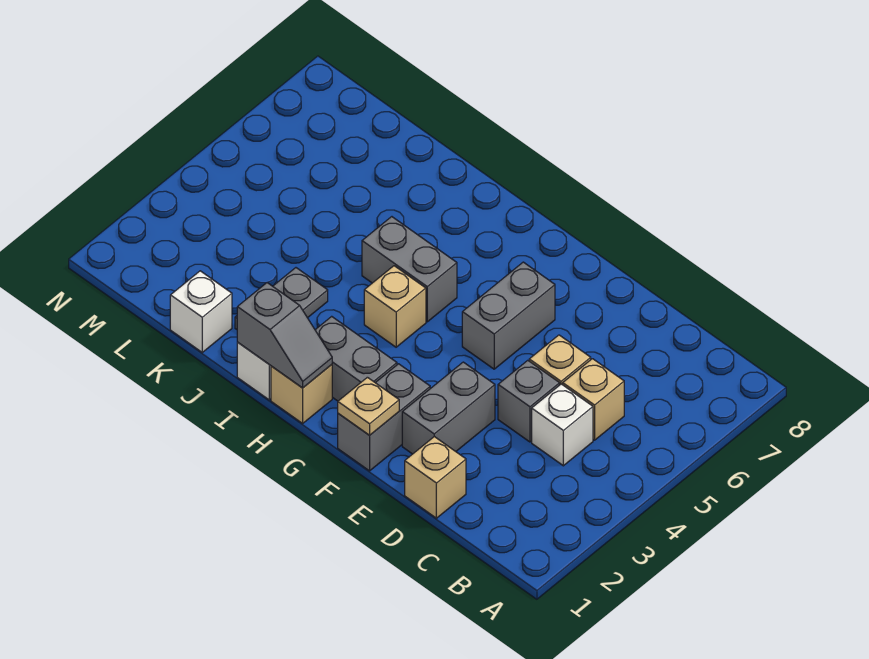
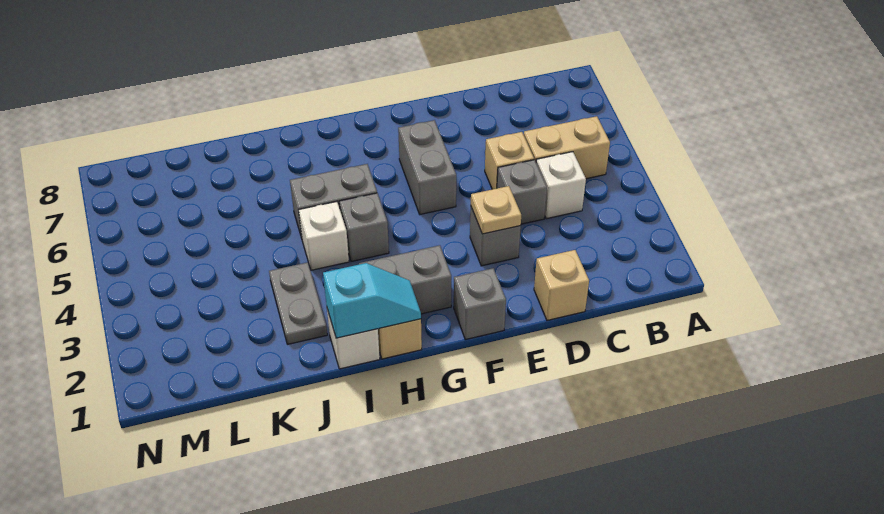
tan brick C5 level 1 -> tan brick B5:C5 level 1
grey brick E2:E3 level 1 -> grey brick E3 level 1
grey brick F1:F2 level 1 -> grey brick F1 level 1
tan plate F1 level 2 -> tan plate E3 level 2
grey slope H1:I1 level 2 top I -> cyan slope H1:I1 level 2 top I
tan brick H4 level 1 -> grey brick H4 level 1
white brick K1 level 1 -> white brick I4 level 1

